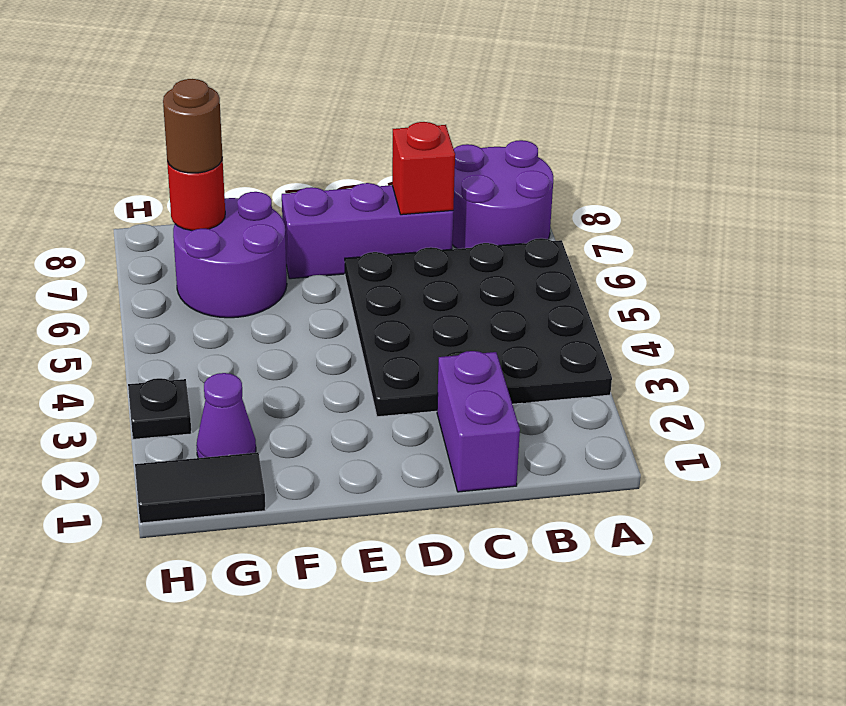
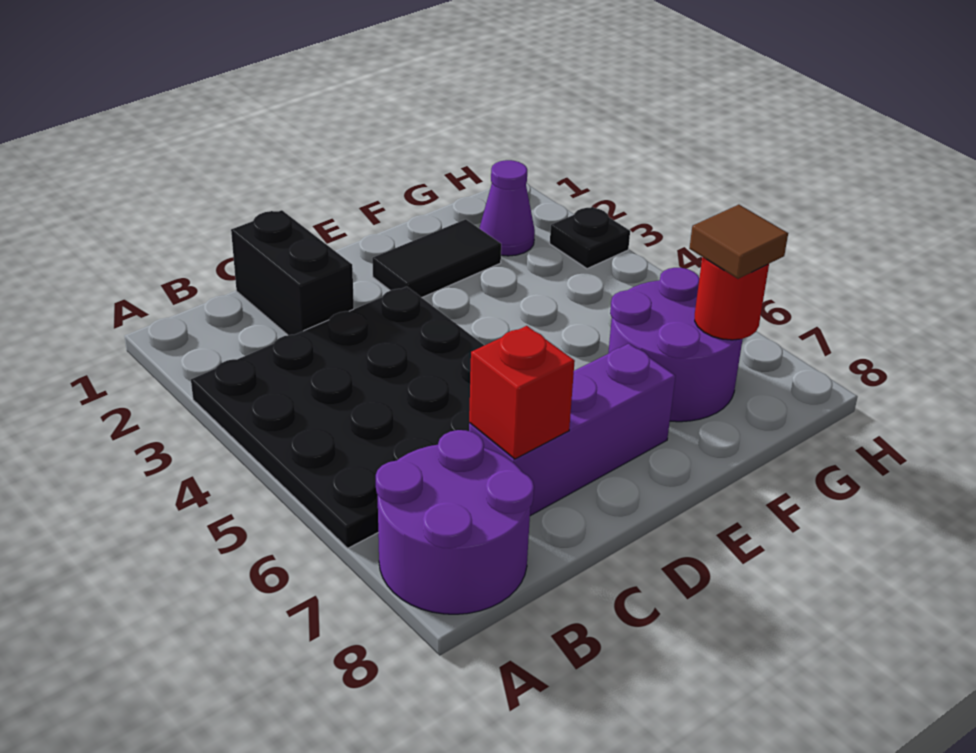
purple brick C1:C2 level 1 -> black brick C1:C2 level 1
black tile G1:H1 level 1 -> black tile E2:F2 level 1
brown round brick G7 level 3 -> brown tile G7 level 3

